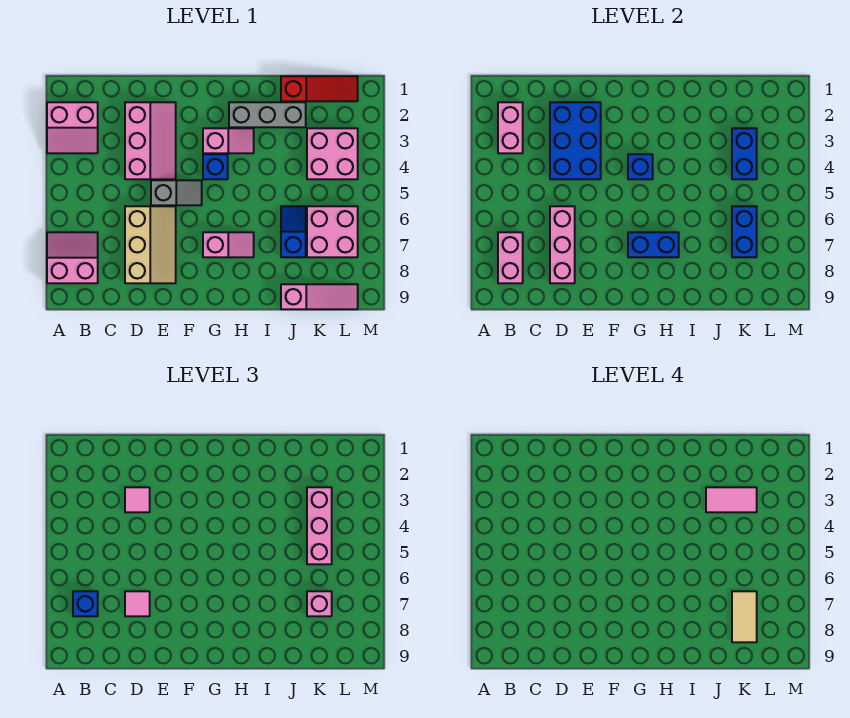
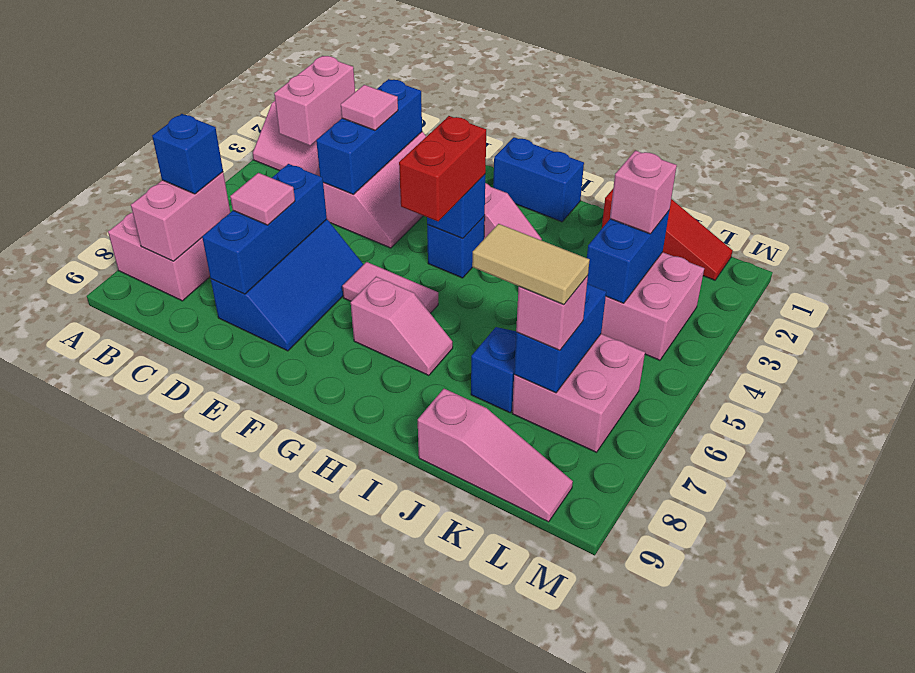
blue brick D2:E4 level 2 -> blue brick D2:D4 level 2
tan slope D6:E8 level 1 top D -> blue slope D6:E8 level 1 top D
pink brick D6:D8 level 2 -> blue brick D6:D8 level 2
grey slope E5:F5 level 1 top E -> none
none -> red brick G4:G5 level 3
blue brick G7:H7 level 2 -> blue brick G1:H1 level 1
grey brick H2:J2 level 1 -> none
pink tile J3:K3 level 4 -> pink tile F6:G6 level 1
pink brick K3:K5 level 3 -> pink brick K3 level 3
tan tile K7:K8 level 4 -> tan tile J7:K7 level 4

